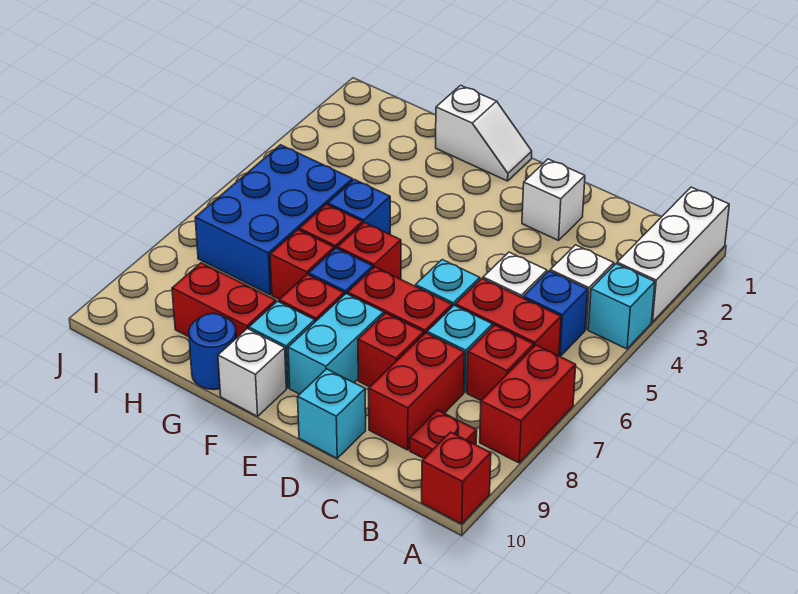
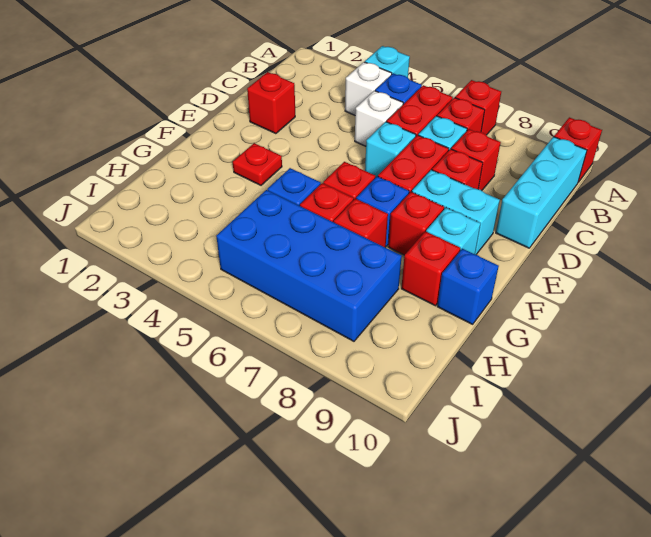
white brick A1:A3 level 1 -> none
red brick A7:A8 level 1 -> red brick A7 level 1
red plate B9 level 1 -> red plate F3 level 1
red brick C8:C9 level 1 -> red brick C8 level 1
white brick D2 level 1 -> red brick D2 level 1
cyan brick D10 level 1 -> cyan brick B10:D10 level 1
white slope F1:G1 level 1 top G -> none
white brick F10 level 1 -> none
red brick G9:H9 level 1 -> red brick G9 level 1
blue round brick G10 level 1 -> blue brick G10 level 1
blue brick H5:I7 level 1 -> blue brick H5:I8 level 1

